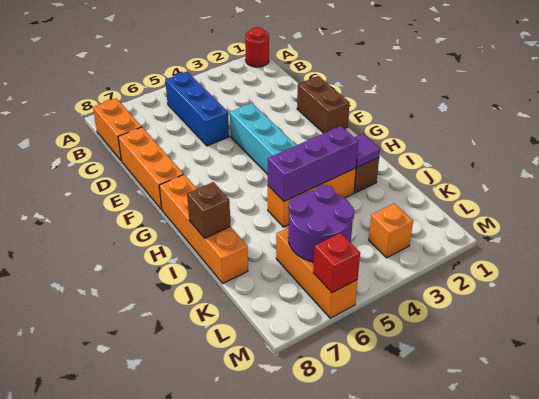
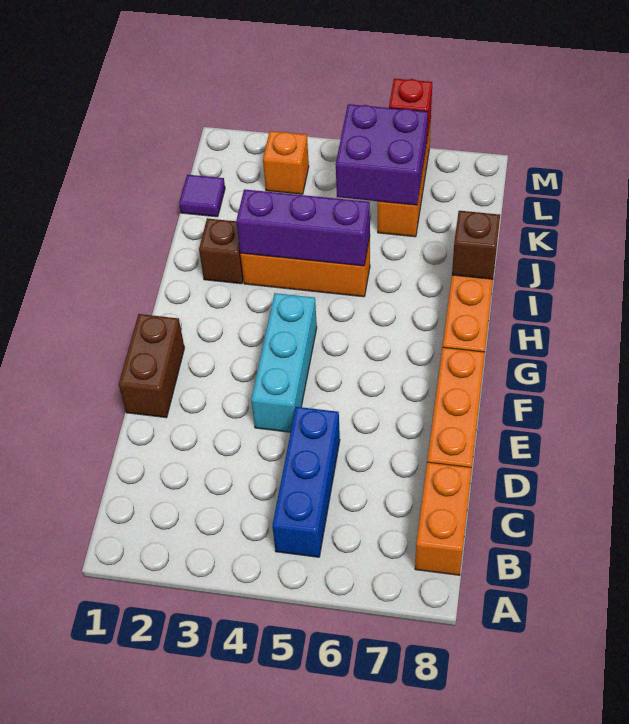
red round brick A1 level 1 -> none
purple tile I2 level 2 -> purple tile K1 level 1
purple round brick K5:L6 level 2 -> purple brick K5:L6 level 2

